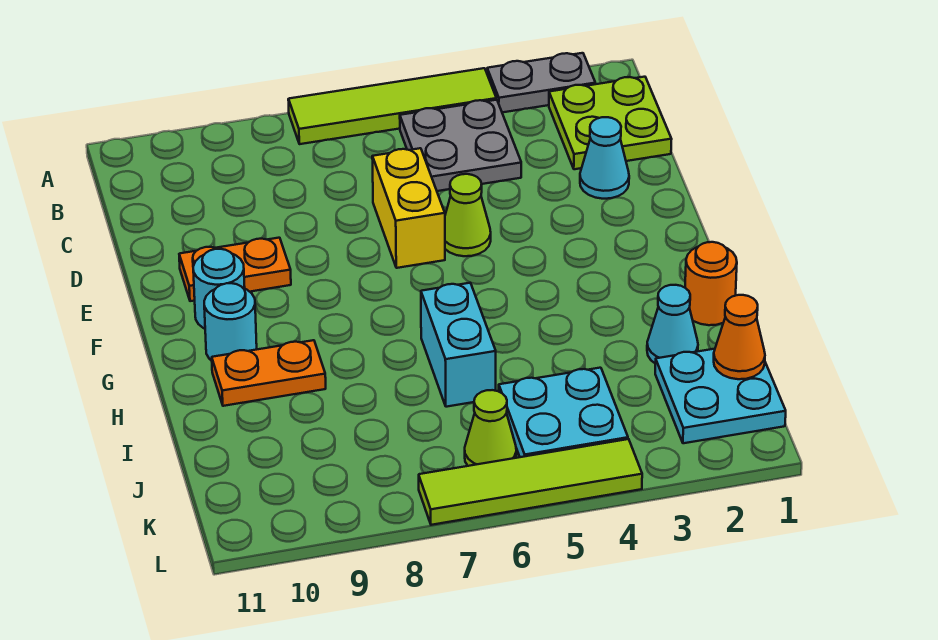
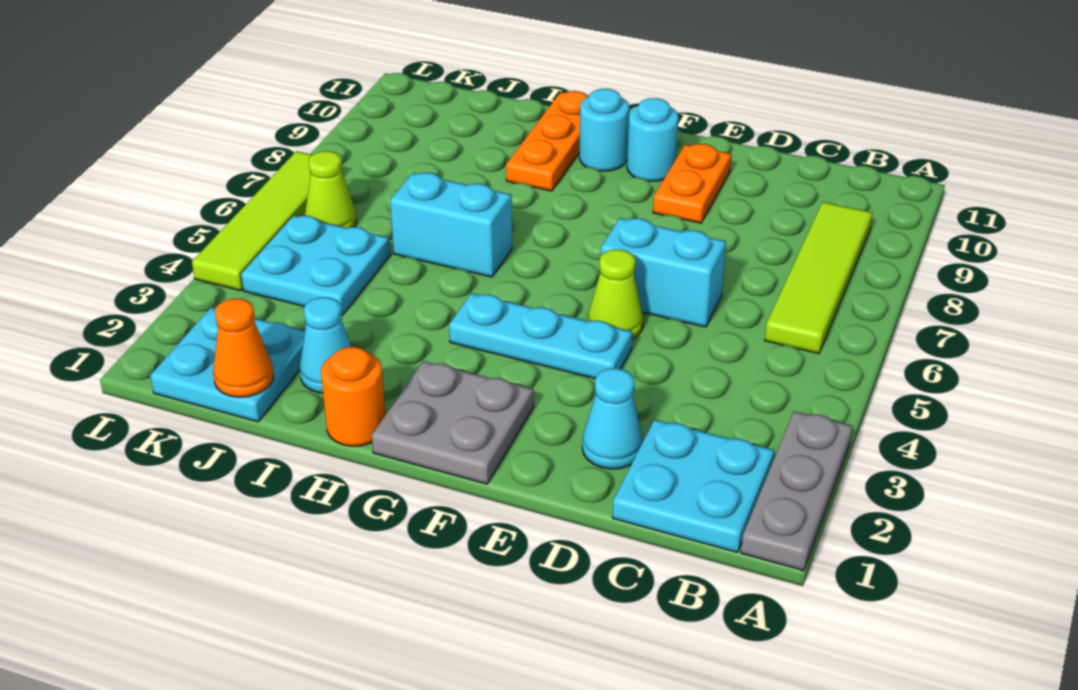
grey plate A2:A3 level 1 -> grey plate A1:A3 level 1
lime tile A4:A7 level 1 -> lime tile B6:B9 level 1
lime plate B1:C2 level 1 -> cyan plate B1:C2 level 1
grey plate B4:C5 level 1 -> grey plate F1:G2 level 1
yellow brick D6:E6 level 1 -> cyan brick D6:E6 level 1
none -> cyan plate E4:G4 level 1
orange plate H9:H10 level 1 -> orange plate H9:H11 level 1

